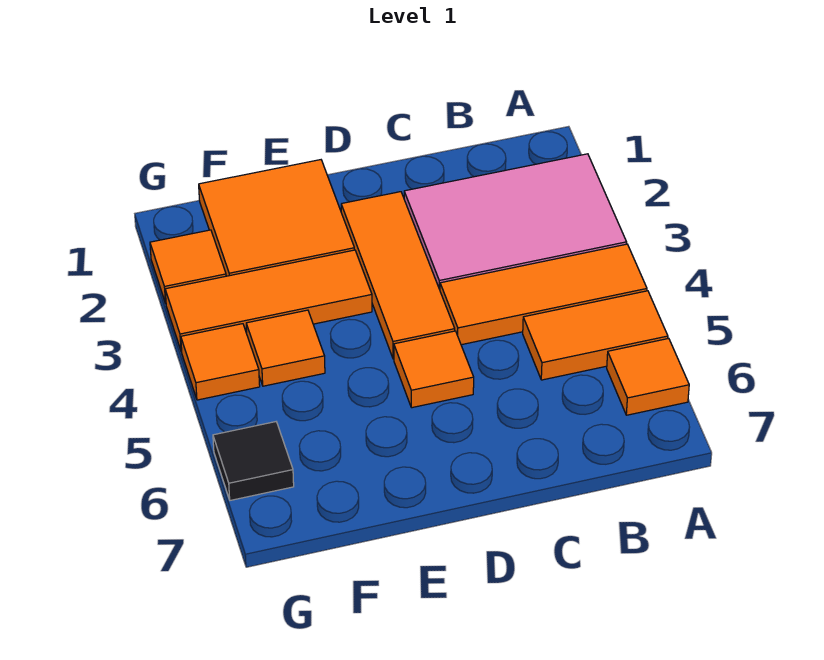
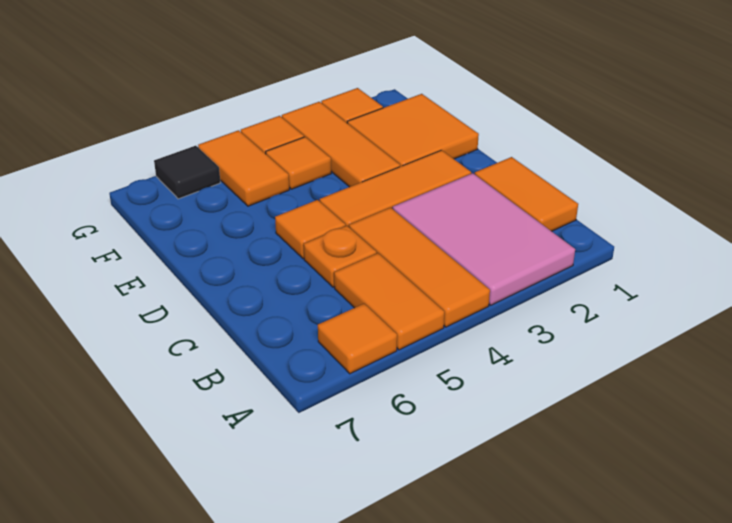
none -> orange tile B1:C1 level 1
none -> orange plate C5 level 1
none -> orange tile F5:G5 level 1

